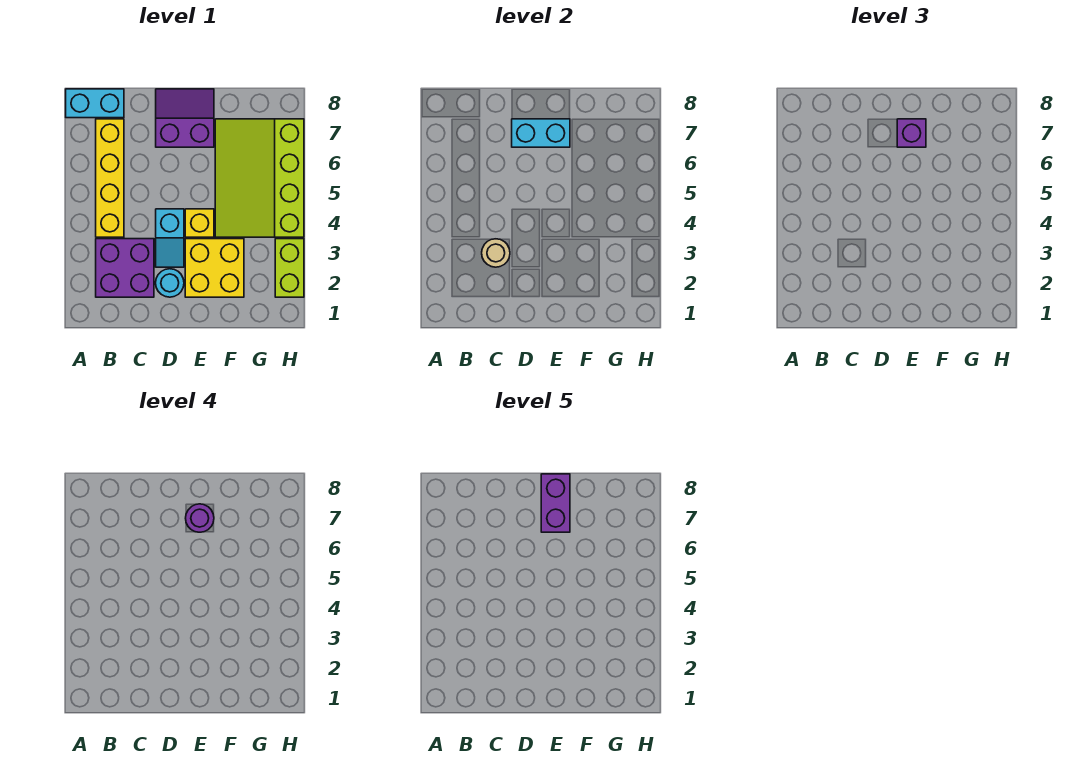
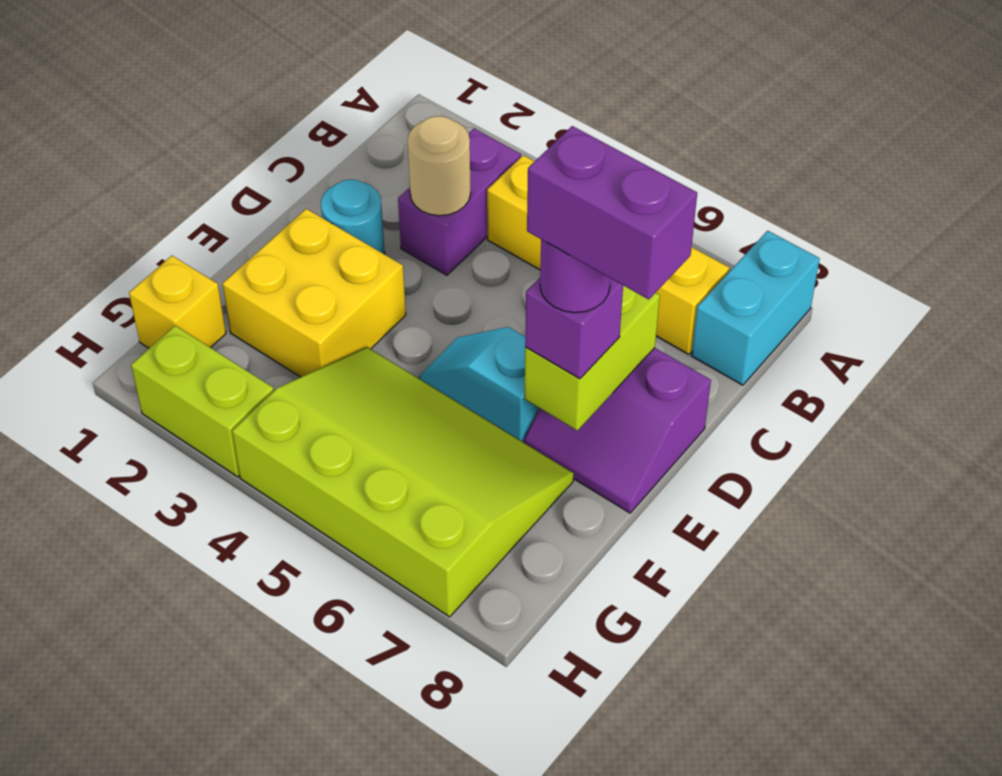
purple brick B2:C3 level 1 -> purple brick B3:C3 level 1
cyan slope D3:D4 level 1 top 4 -> cyan slope E5:E6 level 1 top 6
purple slope D7:E8 level 1 top 7 -> purple slope D7:E8 level 1 top D
cyan brick D7:E7 level 2 -> lime brick D7:E7 level 2
yellow brick E4 level 1 -> yellow brick G1 level 1

